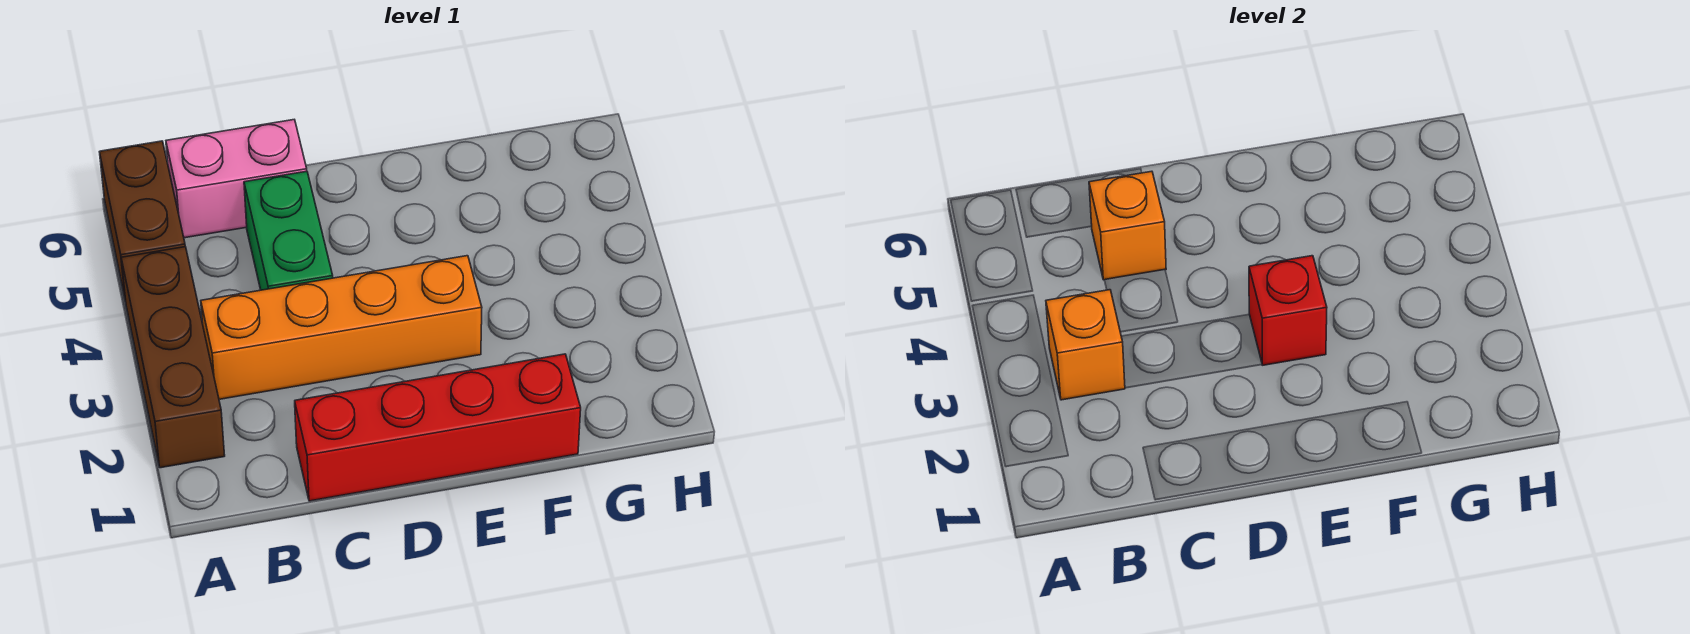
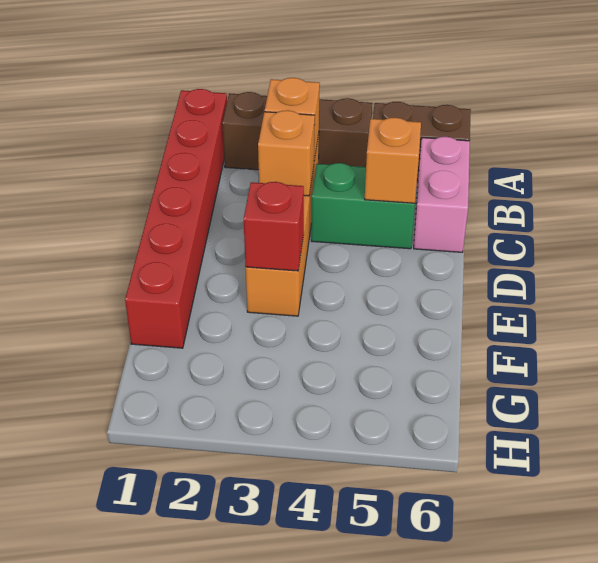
red brick C1:F1 level 1 -> red brick A1:F1 level 1
none -> orange brick C3 level 2

